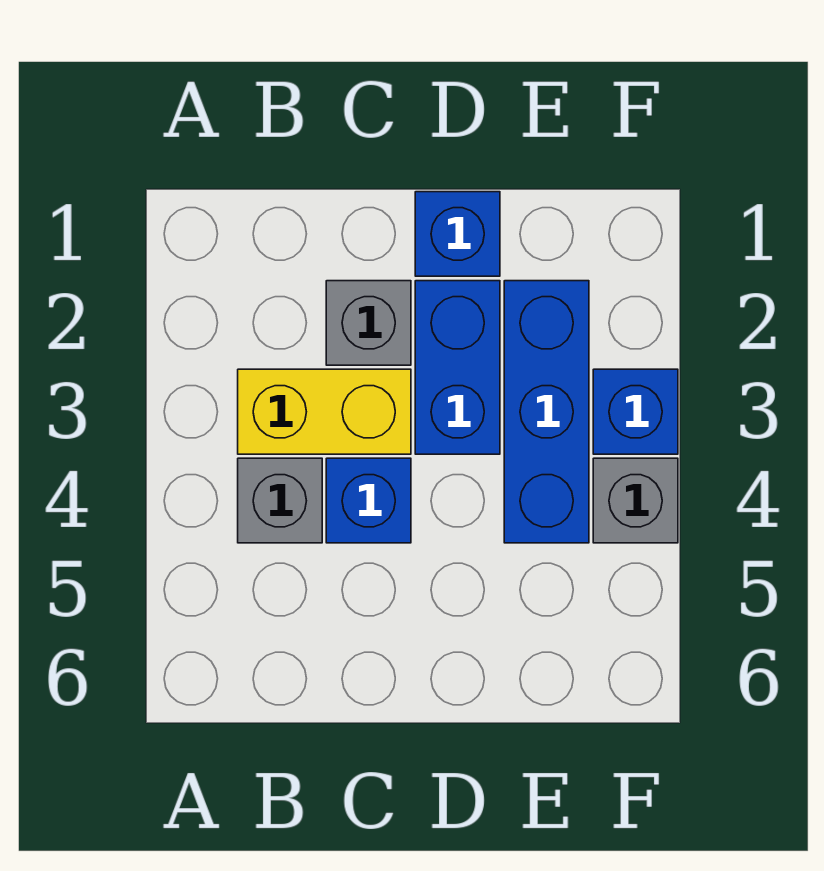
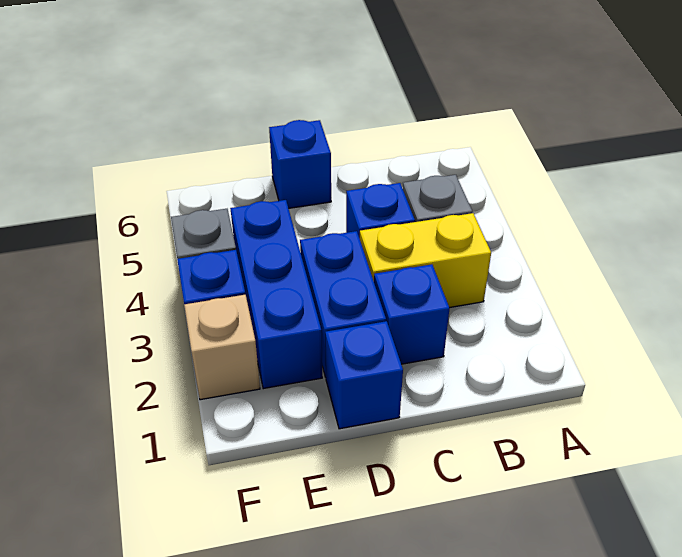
grey brick C2 level 1 -> blue brick C2 level 1
none -> blue brick D6 level 1
none -> tan brick F2 level 1

